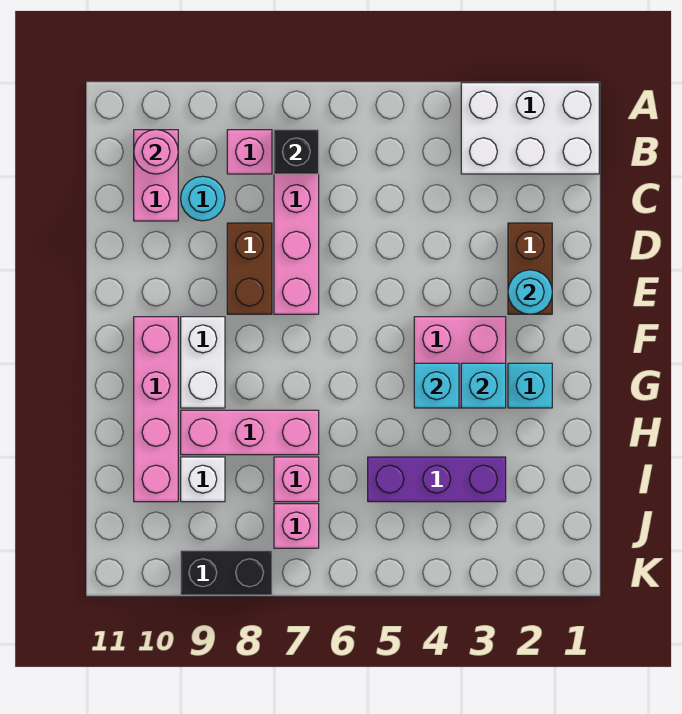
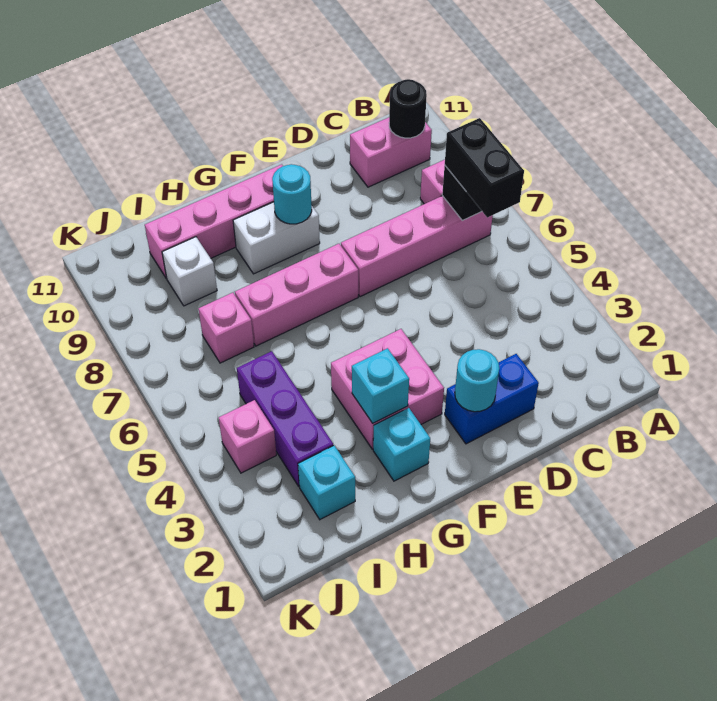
white brick A1:B3 level 1 -> none
pink round brick B10 level 2 -> black round brick B10 level 2
cyan round brick C9 level 1 -> cyan round brick F9 level 2
brown brick D2:E2 level 1 -> blue brick D2:E2 level 1
brown brick D8:E8 level 1 -> none
cyan brick G4 level 2 -> cyan brick I2 level 1
pink brick H7:H9 level 1 -> pink brick F7:H7 level 1
pink brick J7 level 1 -> pink brick J4 level 1
black brick K8:K9 level 1 -> black brick B6:B7 level 3

